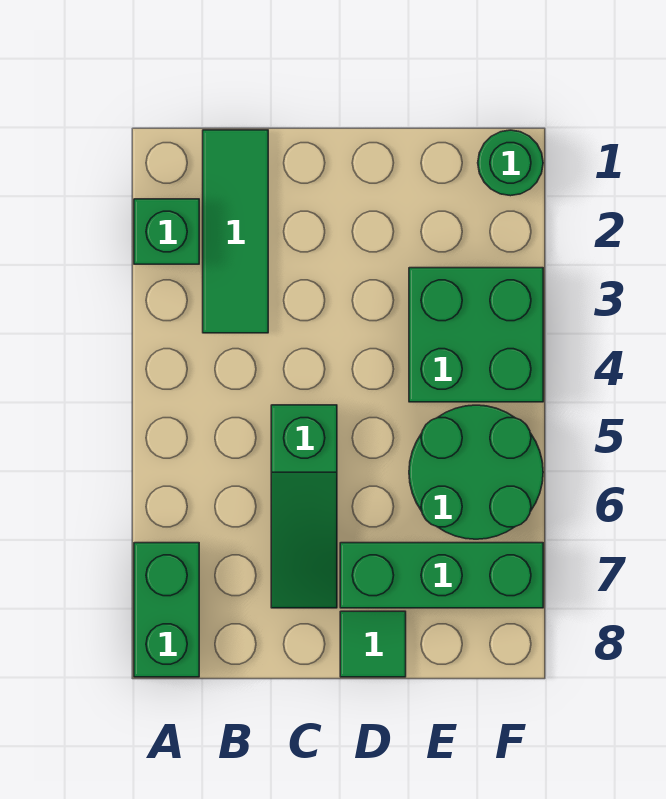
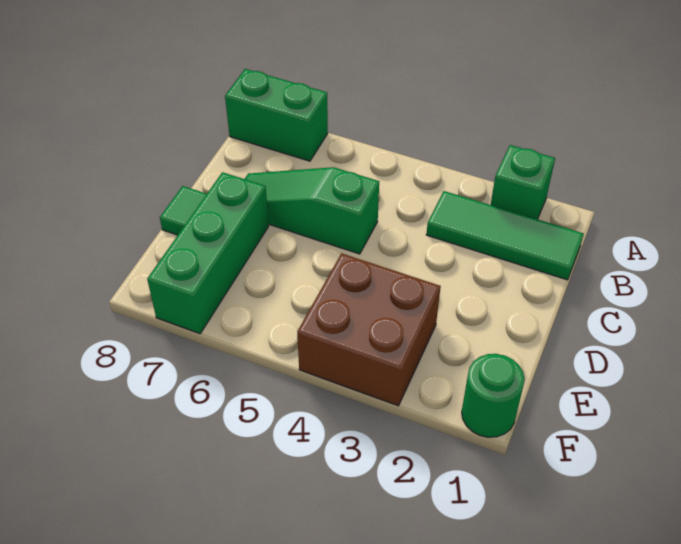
green brick E3:F4 level 1 -> brown brick E3:F4 level 1
green round brick E5:F6 level 1 -> none

